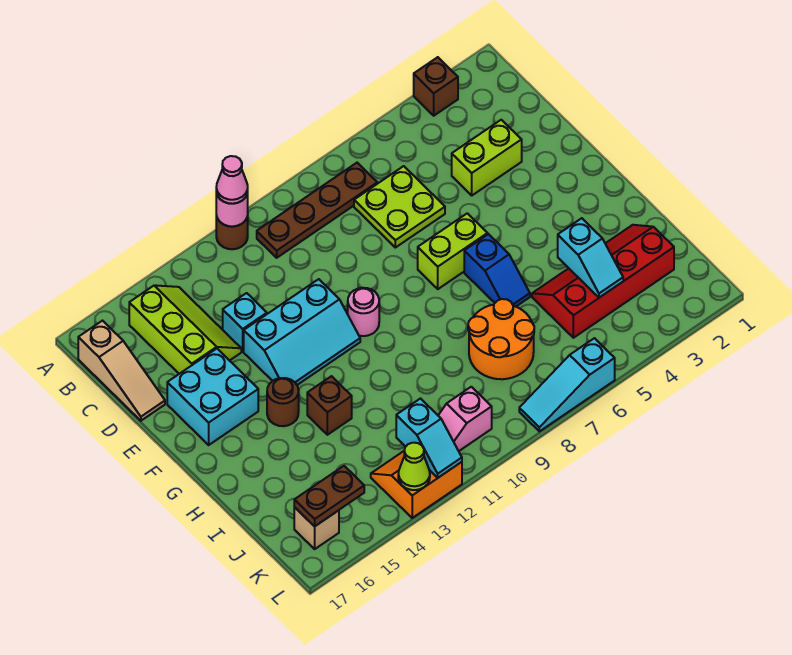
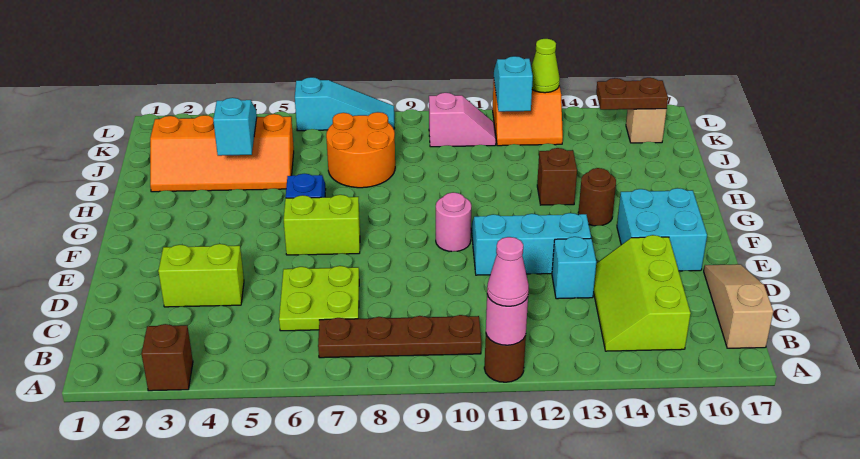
red slope I2:J5 level 1 top J -> orange slope I2:J5 level 1 top J

